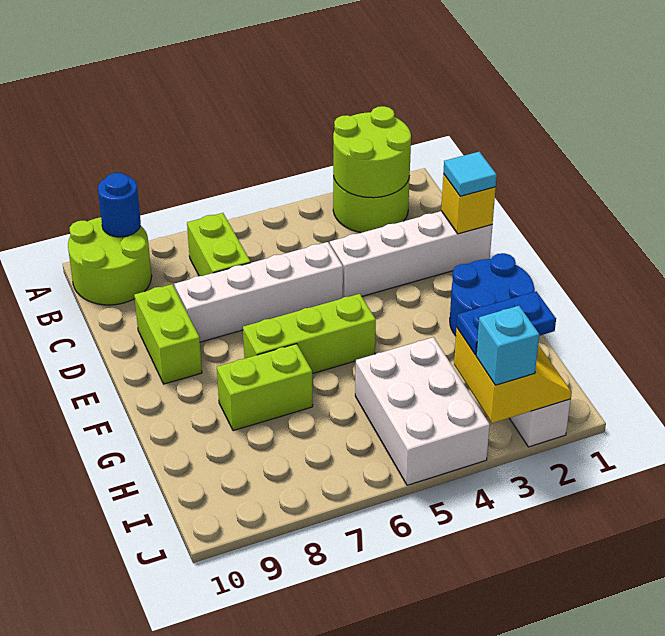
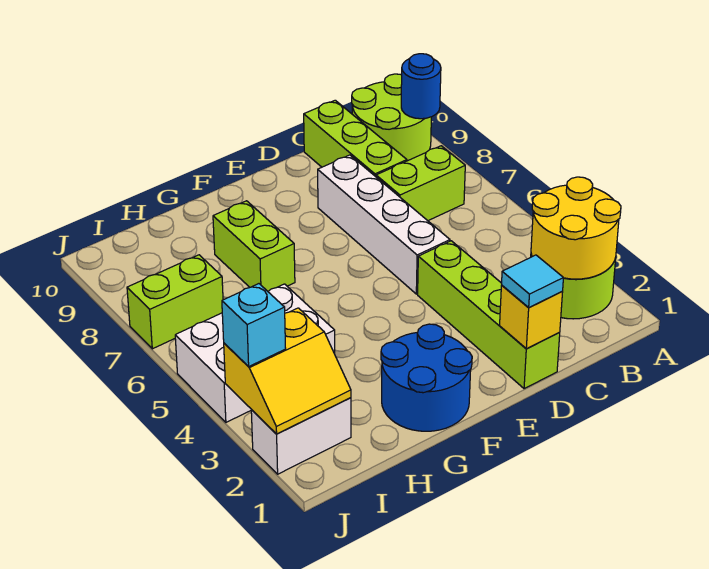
lime round brick A2:B3 level 2 -> yellow round brick A2:B3 level 2
white brick D1:D4 level 1 -> lime brick D1:D4 level 1
lime brick D9:E9 level 1 -> lime brick I7:J7 level 1
lime brick F5:F7 level 1 -> lime brick C8:C10 level 1
blue plate I2:I3 level 3 -> none

